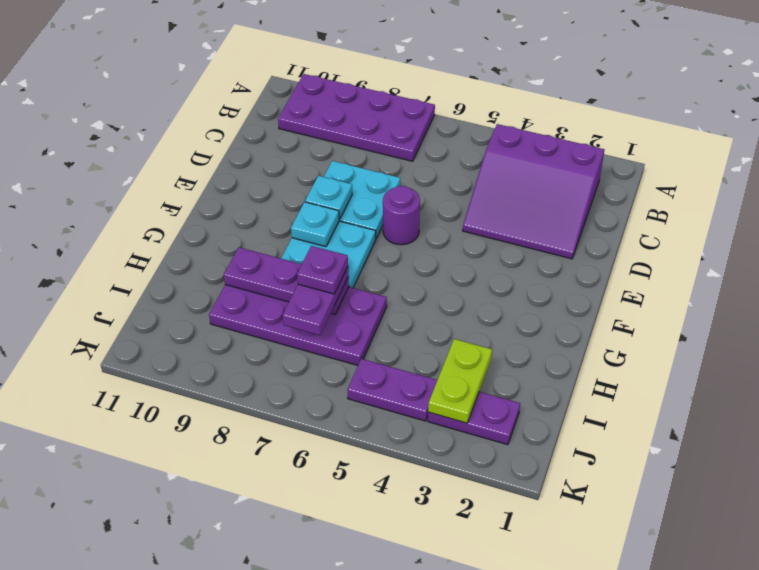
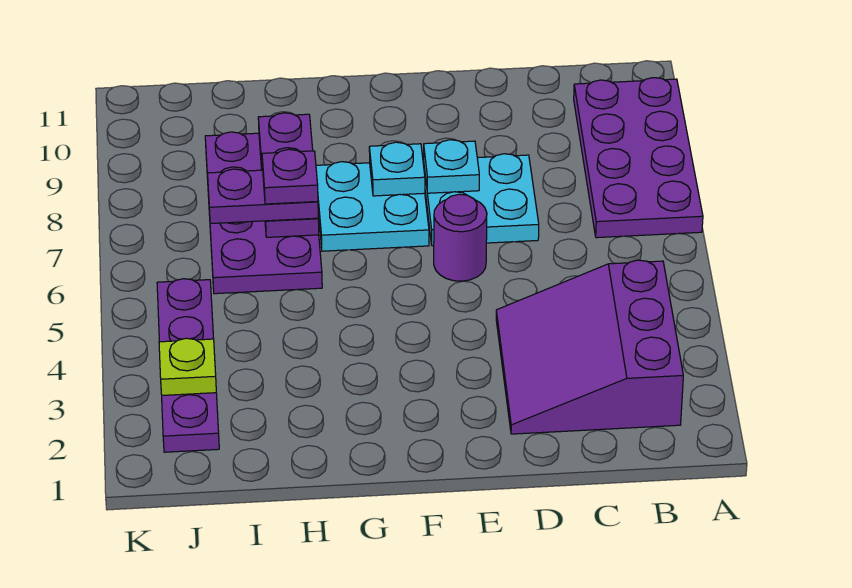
lime plate I3:J3 level 2 -> lime plate J3 level 2

